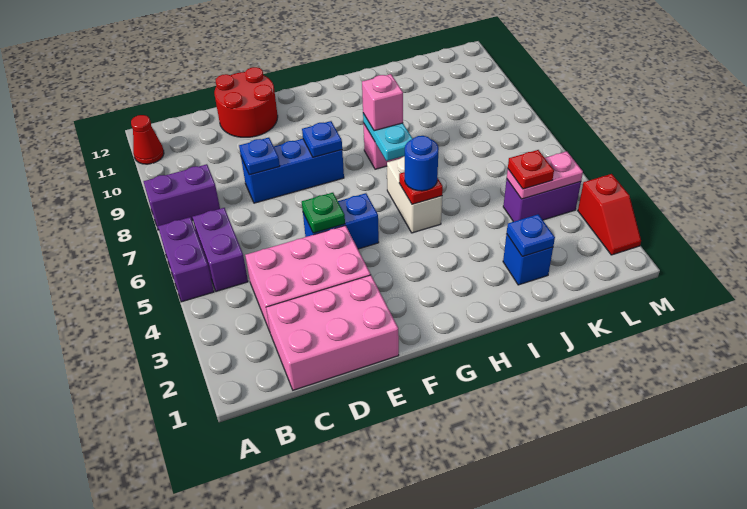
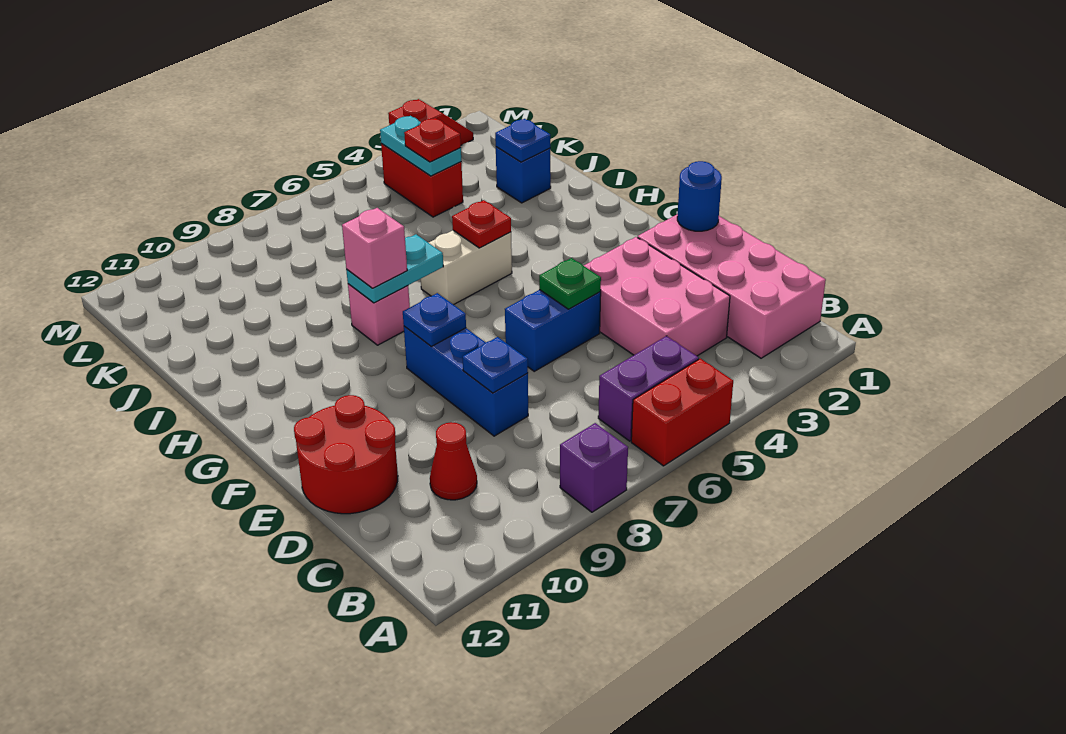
purple brick A5:A6 level 1 -> red brick A5:A6 level 1
purple brick A8:B8 level 1 -> purple brick A8 level 1
red cone A11 level 1 -> red cone C10 level 1
pink brick C1:E2 level 1 -> pink brick B1:E2 level 1
blue brick E5:F5 level 1 -> blue brick E5:E6 level 1
blue round brick H5 level 3 -> blue round brick E1 level 2
purple brick K4:L4 level 1 -> red brick K4:L4 level 1
pink plate K4:L4 level 2 -> cyan plate K4:L4 level 2

